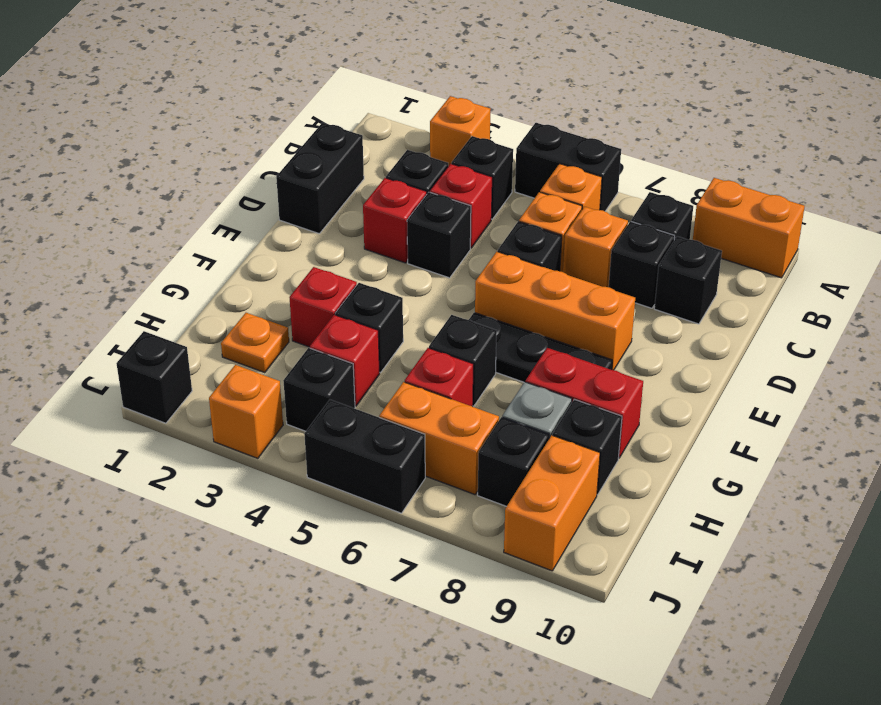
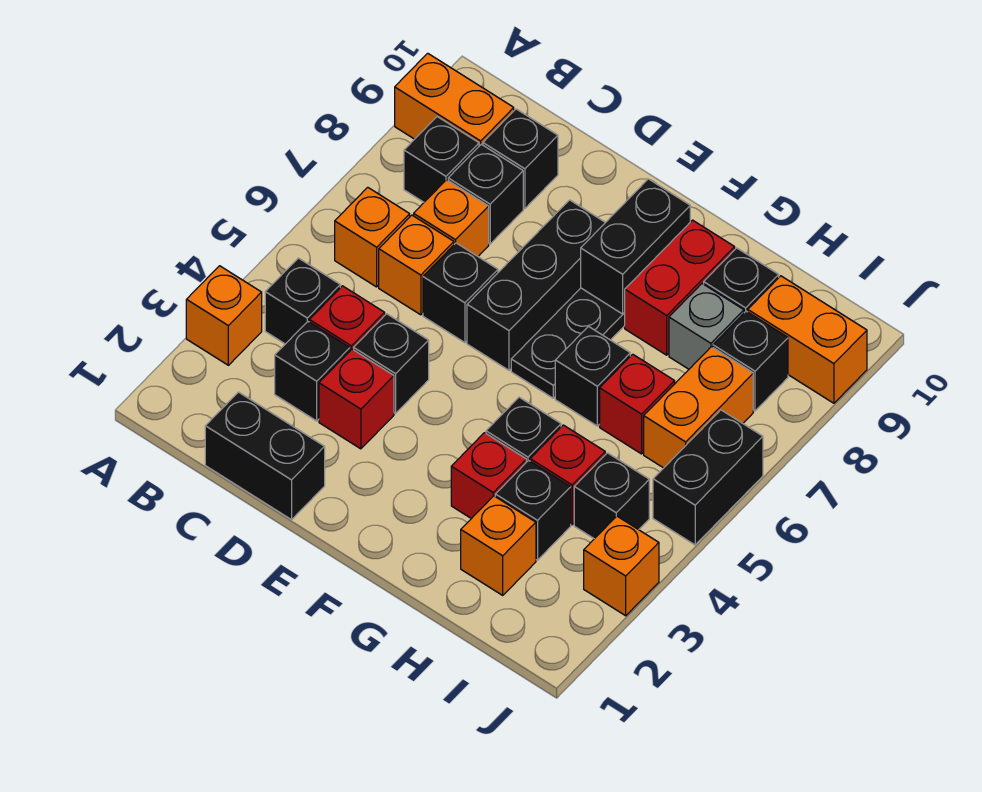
black brick A5:A6 level 1 -> black brick F8:F9 level 2
orange brick A9:A10 level 1 -> orange brick A9:B9 level 1
orange brick E6:E8 level 1 -> black brick E6:E8 level 1
orange plate H2 level 1 -> orange brick H2 level 1
black brick J1 level 1 -> black brick H3 level 1

